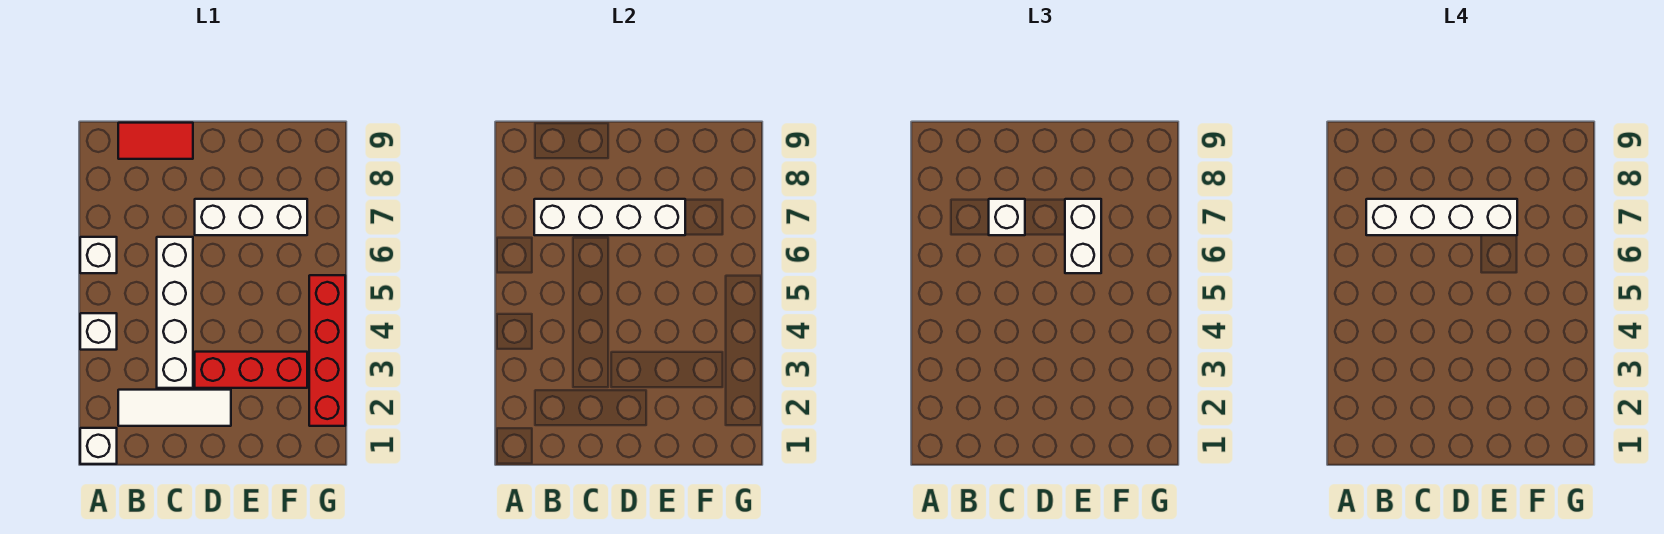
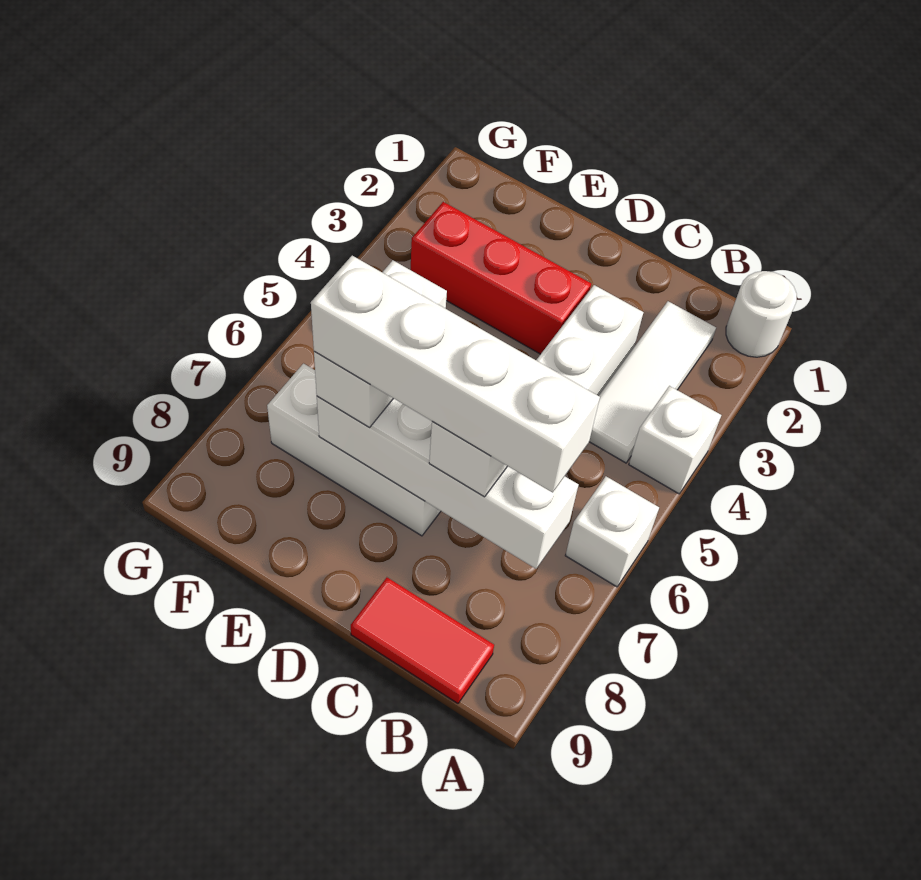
white brick A1 level 1 -> white round brick A1 level 1
white tile B2:D2 level 1 -> white tile B2:B4 level 1
red brick G2:G5 level 1 -> none

